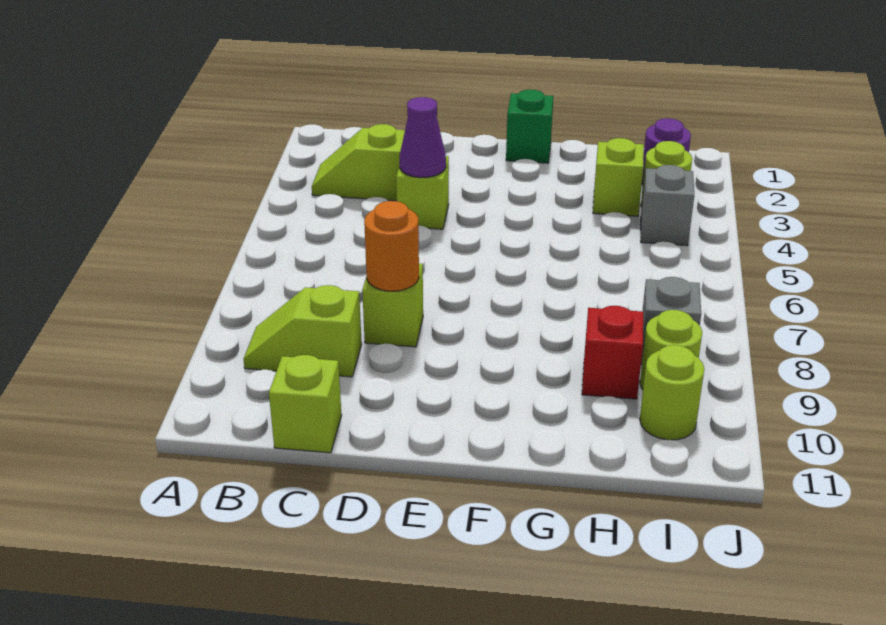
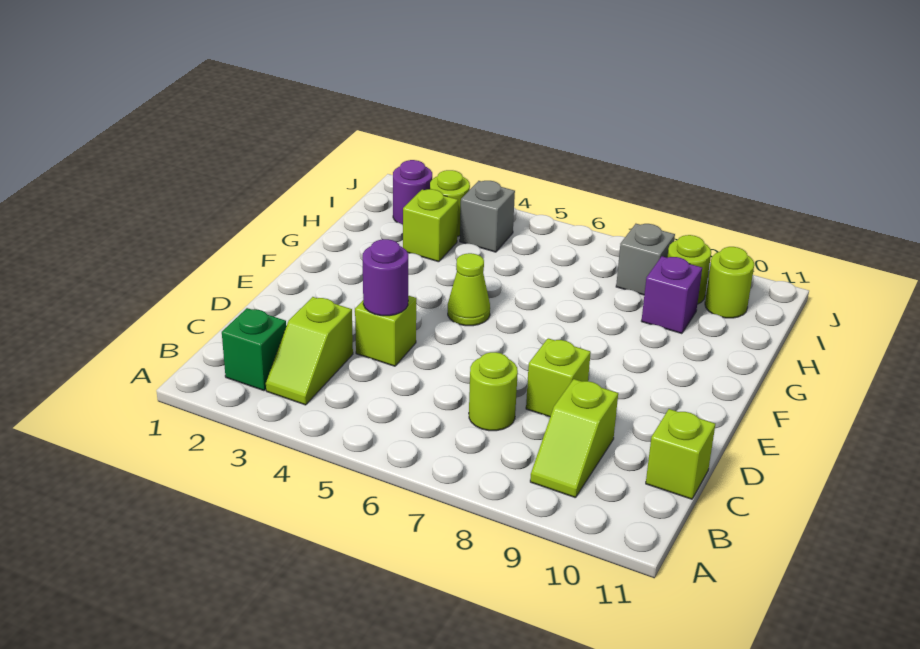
none -> lime round brick C7 level 1
purple cone D4 level 2 -> purple round brick D4 level 2
orange round brick D8 level 2 -> none
green brick F1 level 1 -> green brick B2 level 1
none -> lime cone F5 level 1
red brick H9 level 1 -> purple brick H9 level 1

